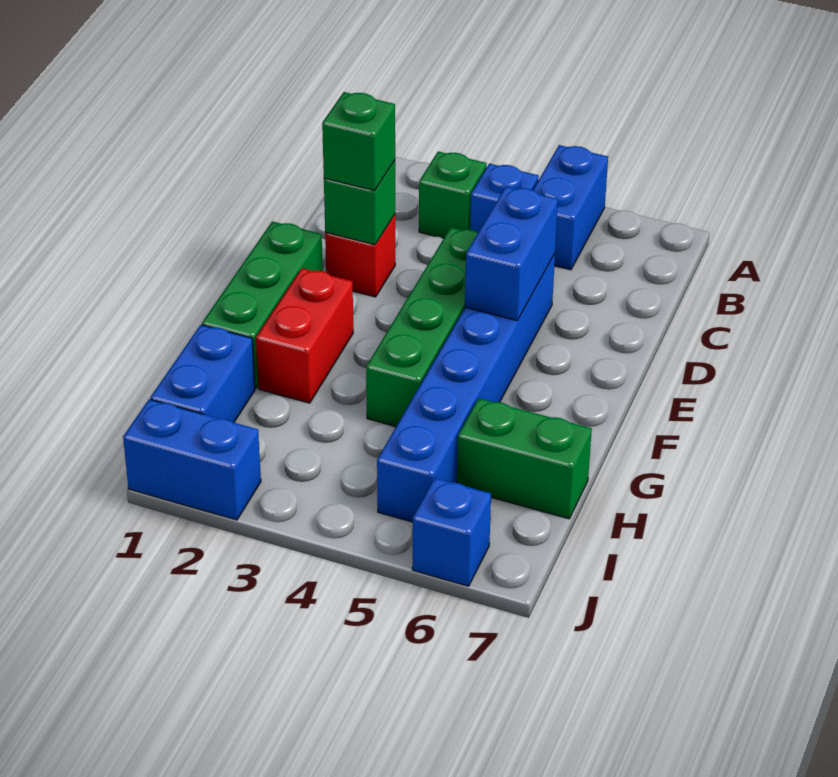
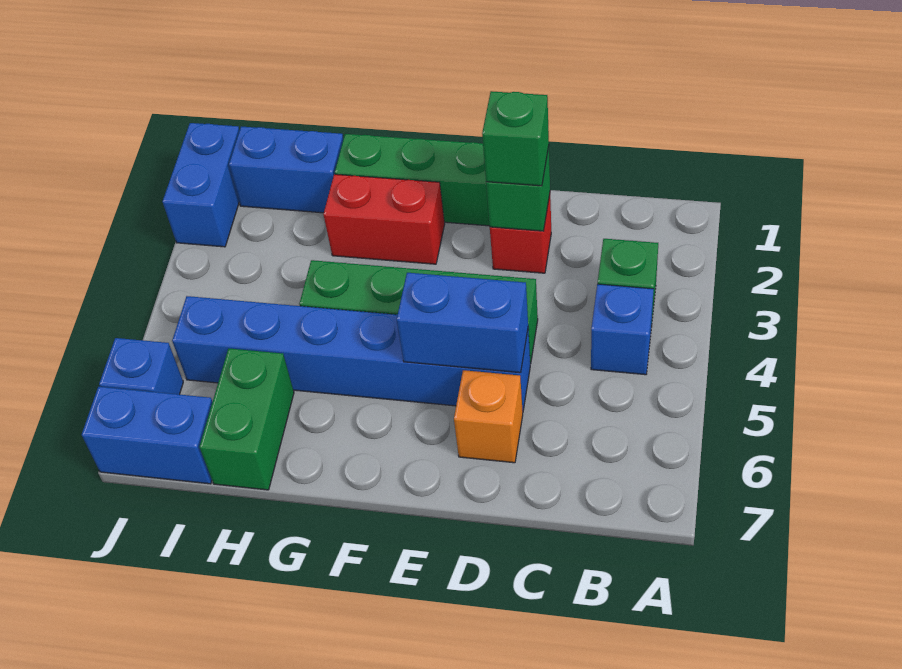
blue brick A5:B5 level 1 -> blue brick I7:J7 level 1
none -> orange brick D6 level 1

